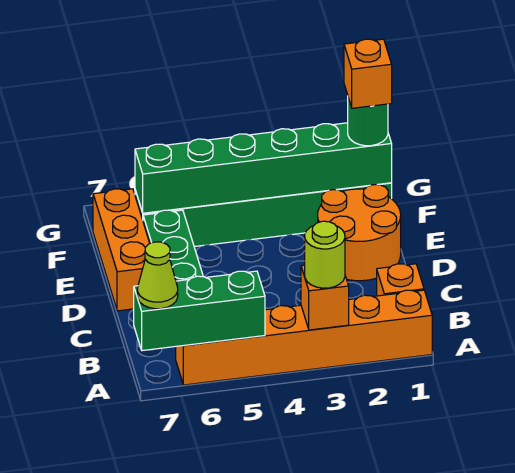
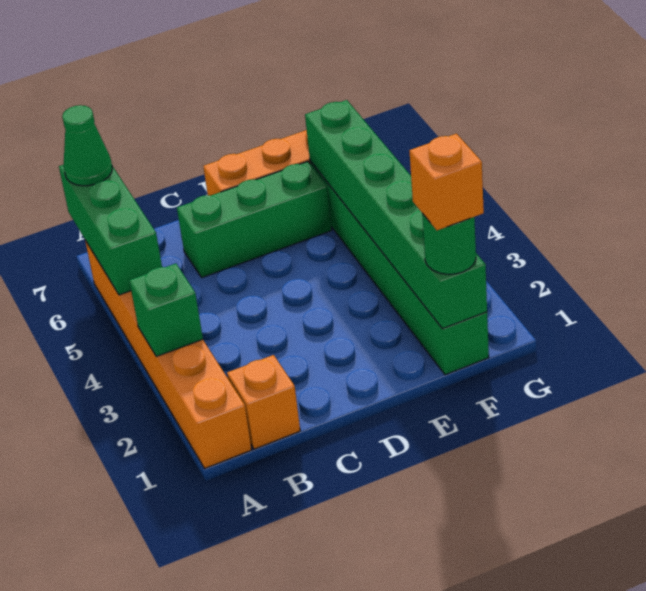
orange brick A3 level 2 -> green brick A3 level 2
lime round brick A3 level 3 -> none
lime cone A7 level 3 -> green cone A7 level 3
orange round brick D1:E2 level 1 -> none

